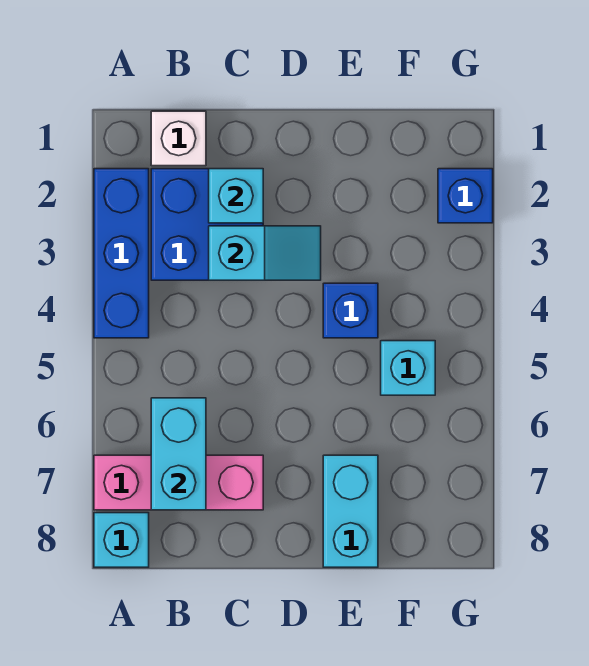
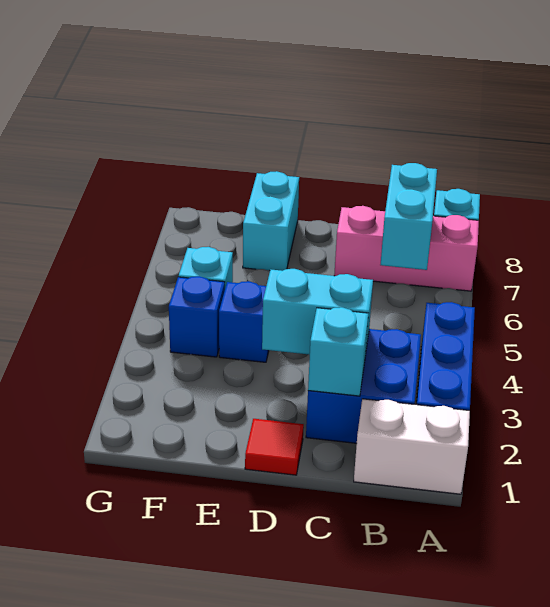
white brick B1 level 1 -> white brick A1:B1 level 1
cyan slope C3:D3 level 2 top C -> cyan brick C3:D3 level 2
none -> red tile D1 level 1
blue brick G2 level 1 -> blue brick F4 level 1

